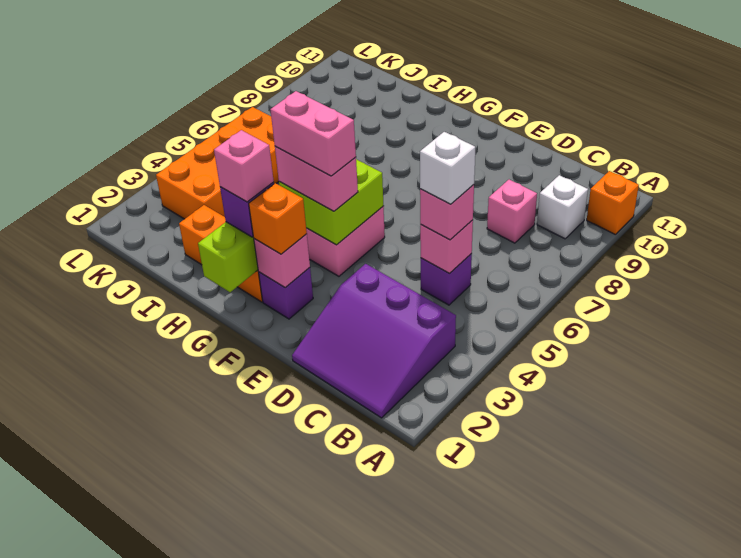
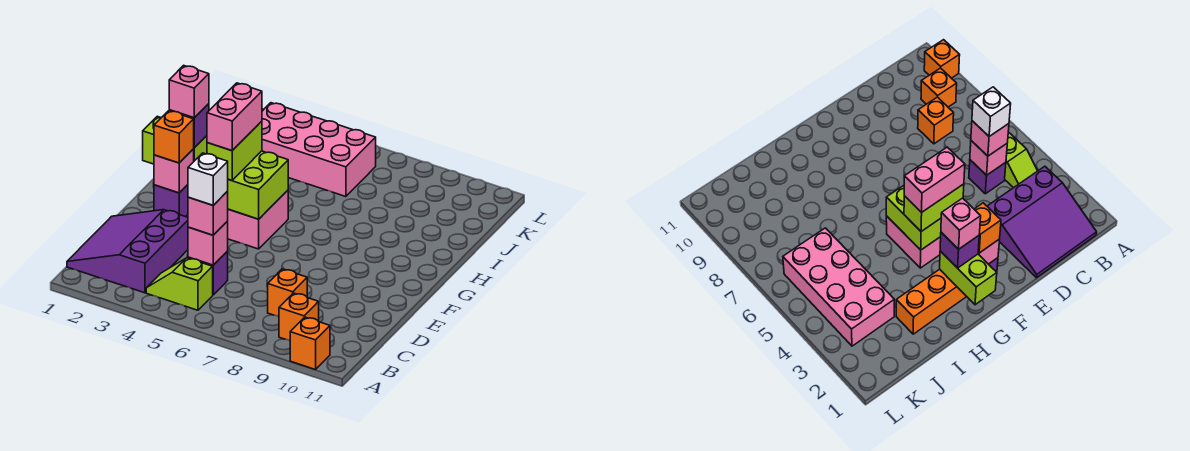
none -> lime slope B4:B5 level 1 top 5
white brick B9 level 1 -> orange brick B9 level 1
pink brick C8 level 1 -> orange brick C8 level 1
pink brick F4:G4 level 3 -> lime brick F4:G4 level 3
orange brick J3:K6 level 1 -> pink brick J3:K6 level 1

